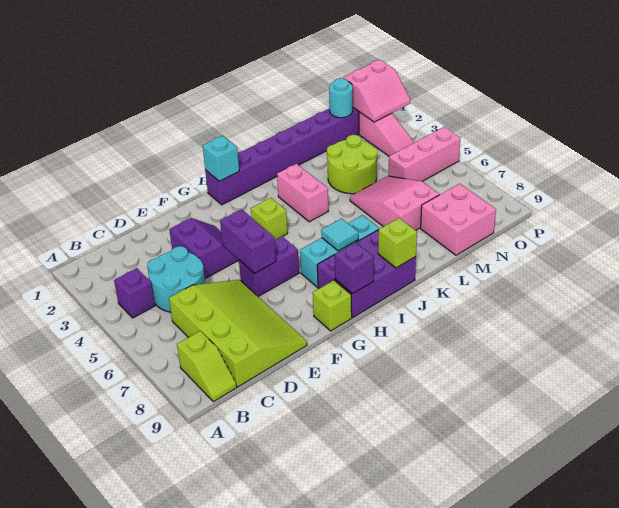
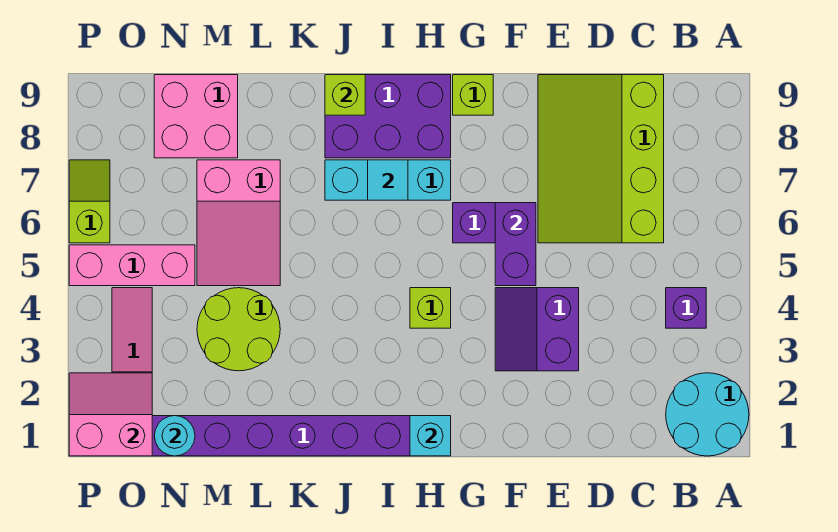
lime slope B8:B9 level 1 top 8 -> lime slope P6:P7 level 1 top 6
cyan round brick C4:D5 level 1 -> cyan round brick A1:B2 level 1
purple brick H9 level 2 -> none
pink brick J3:J4 level 1 -> none

